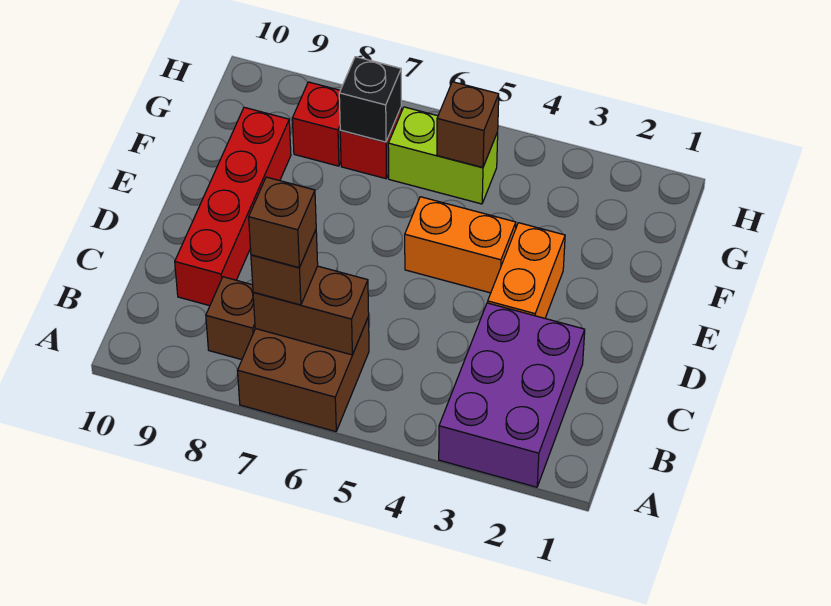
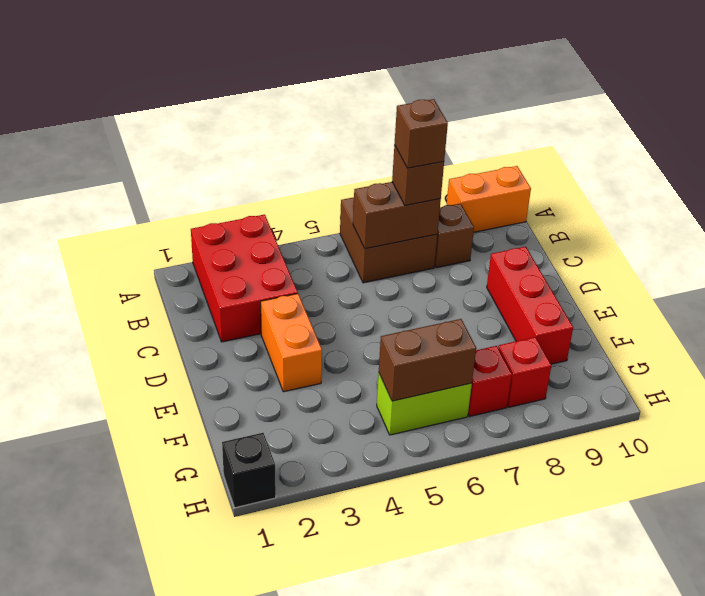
purple brick A2:C3 level 1 -> red brick A2:C3 level 1
red brick C9:F9 level 1 -> red brick D9:F9 level 1
orange brick E4:E5 level 1 -> orange brick A9:A10 level 1
brown brick G5 level 2 -> brown brick G5:G6 level 2
black brick G7 level 2 -> black brick H1 level 1

